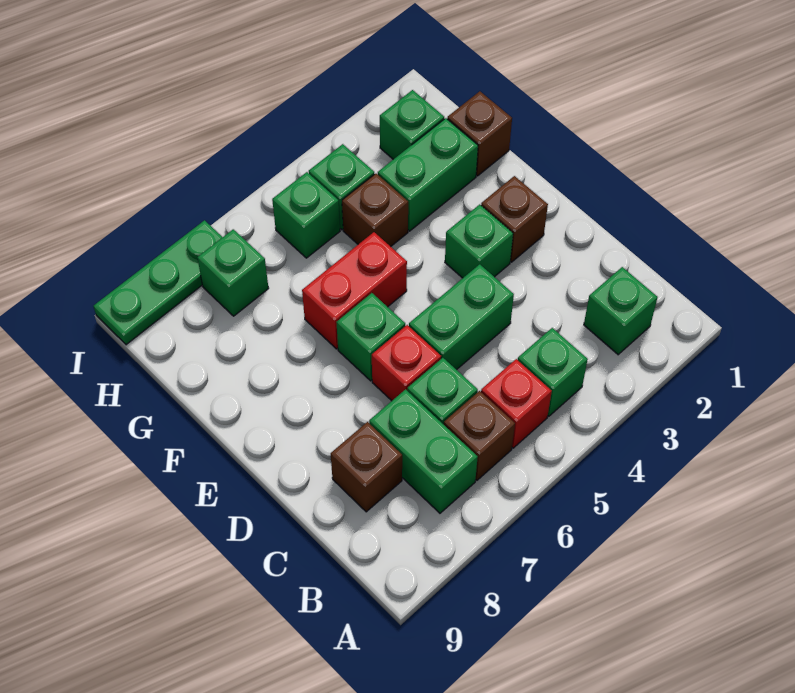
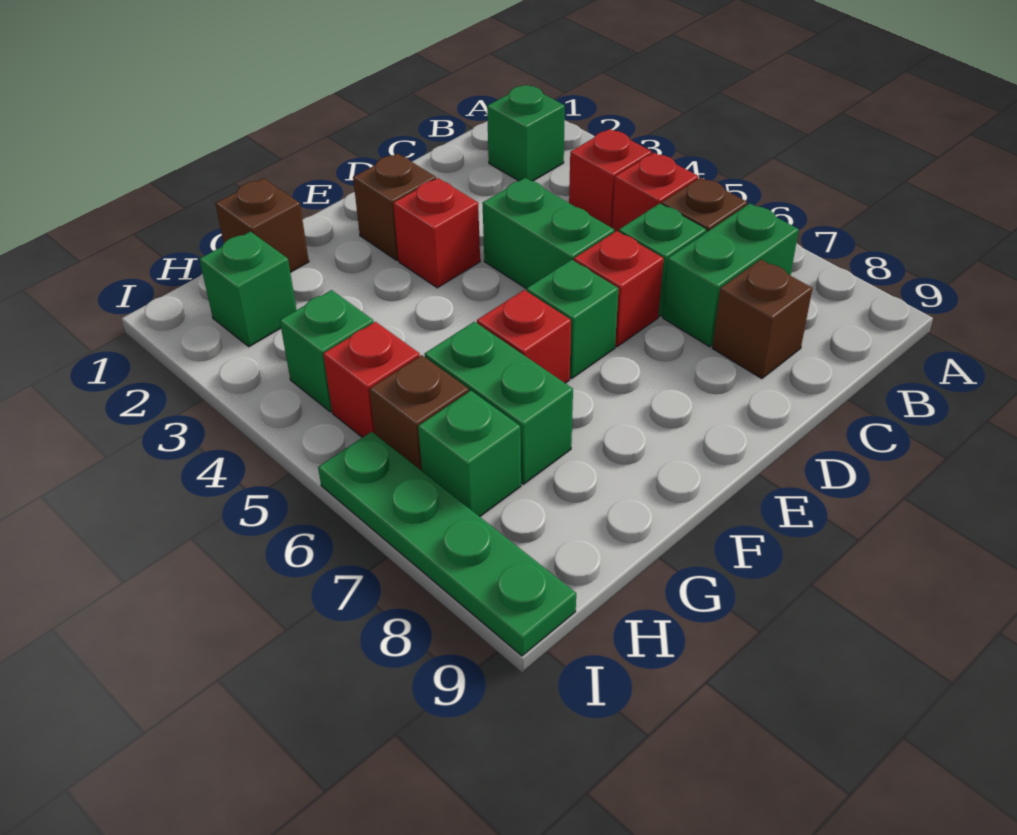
green brick B4 level 1 -> red brick B4 level 1
green brick E3 level 1 -> red brick E3 level 1
red brick F5:F6 level 1 -> red brick F6 level 1
green brick G2:G3 level 1 -> green brick G6:G7 level 1
brown brick G4 level 1 -> brown brick H6 level 1
green brick H5 level 1 -> red brick H5 level 1
green plate I7:I9 level 1 -> green plate I6:I9 level 1

